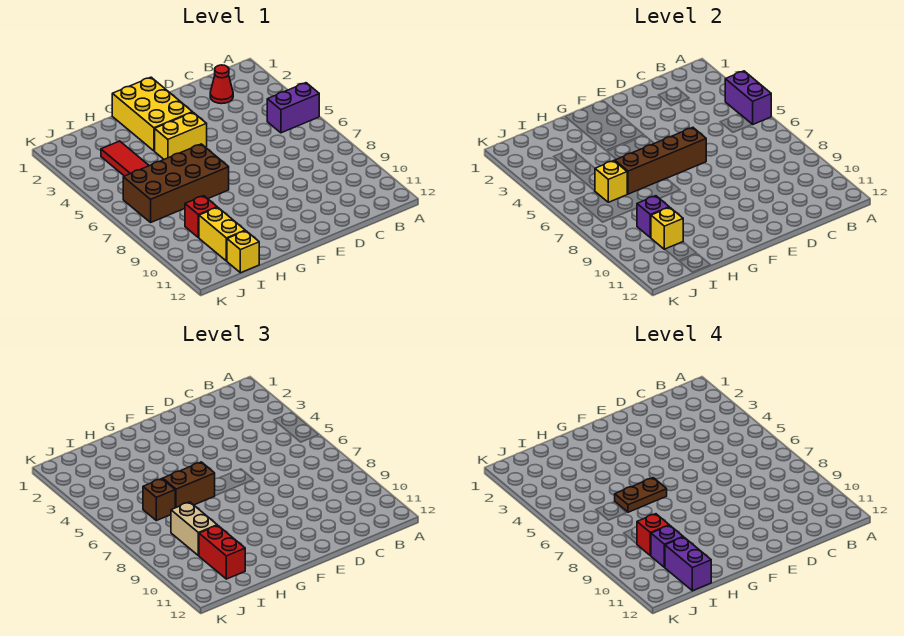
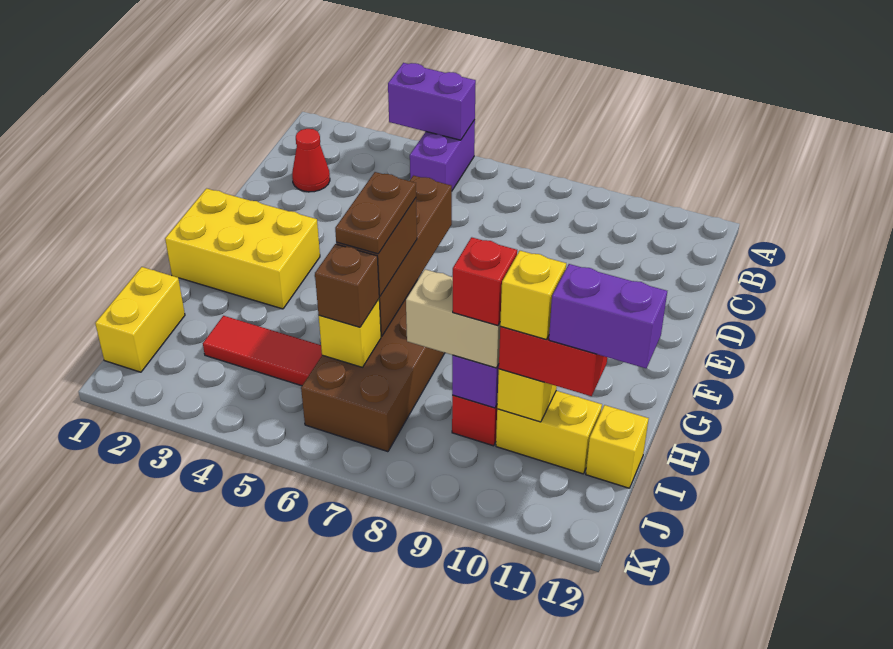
yellow brick F4:G4 level 1 -> yellow brick I1:J1 level 1
purple brick I10 level 4 -> yellow brick I10 level 4

